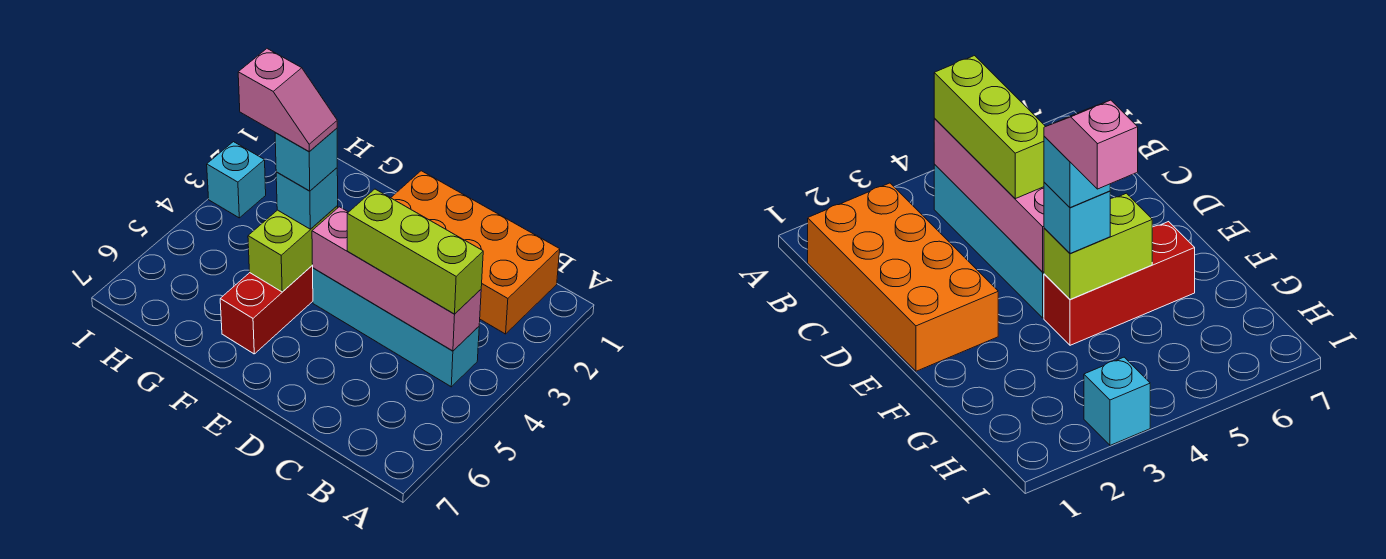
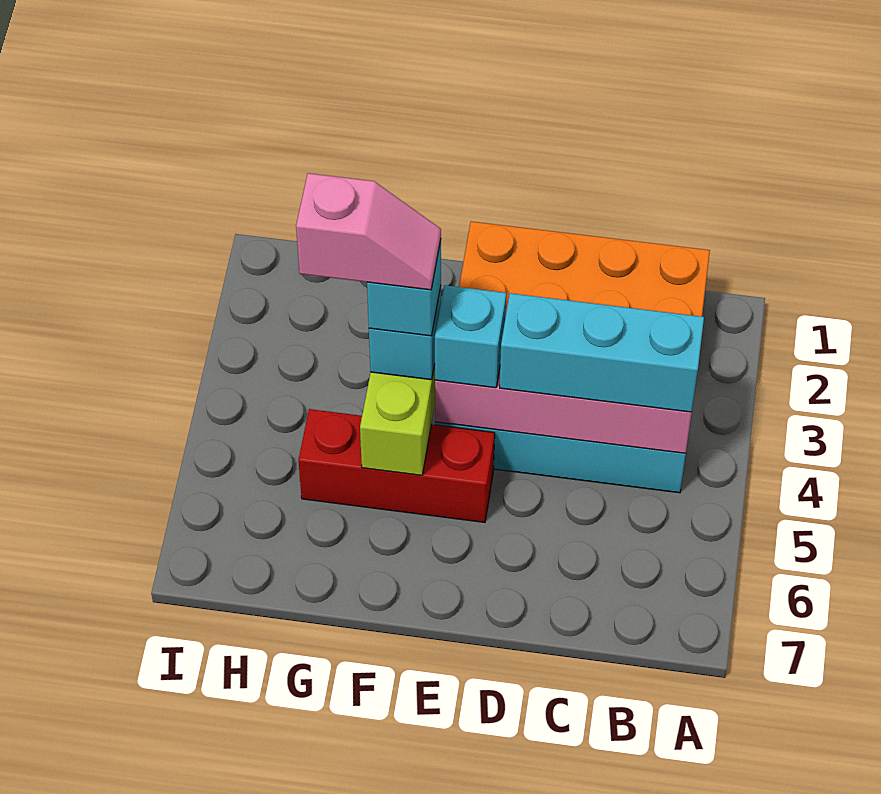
lime brick B4:D4 level 3 -> cyan brick B4:D4 level 3
red brick F4:F6 level 1 -> red brick E5:G5 level 1
cyan brick I3 level 1 -> cyan brick E4 level 3

